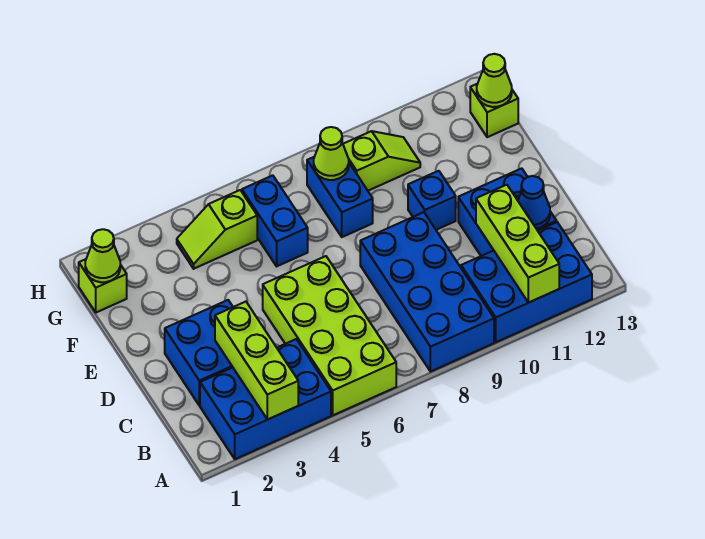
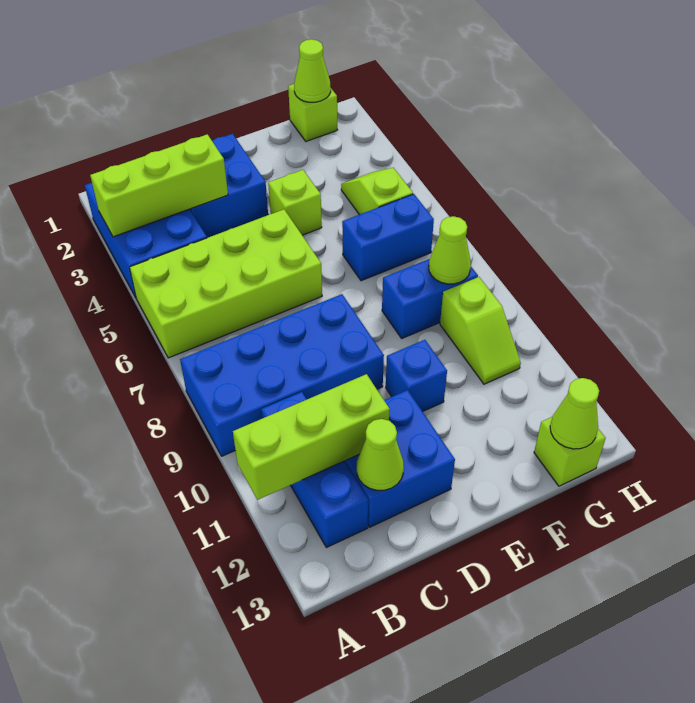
blue brick A10:B12 level 1 -> blue brick B10:B12 level 1
blue cone C12 level 2 -> lime cone C12 level 2
none -> lime brick E4 level 1

